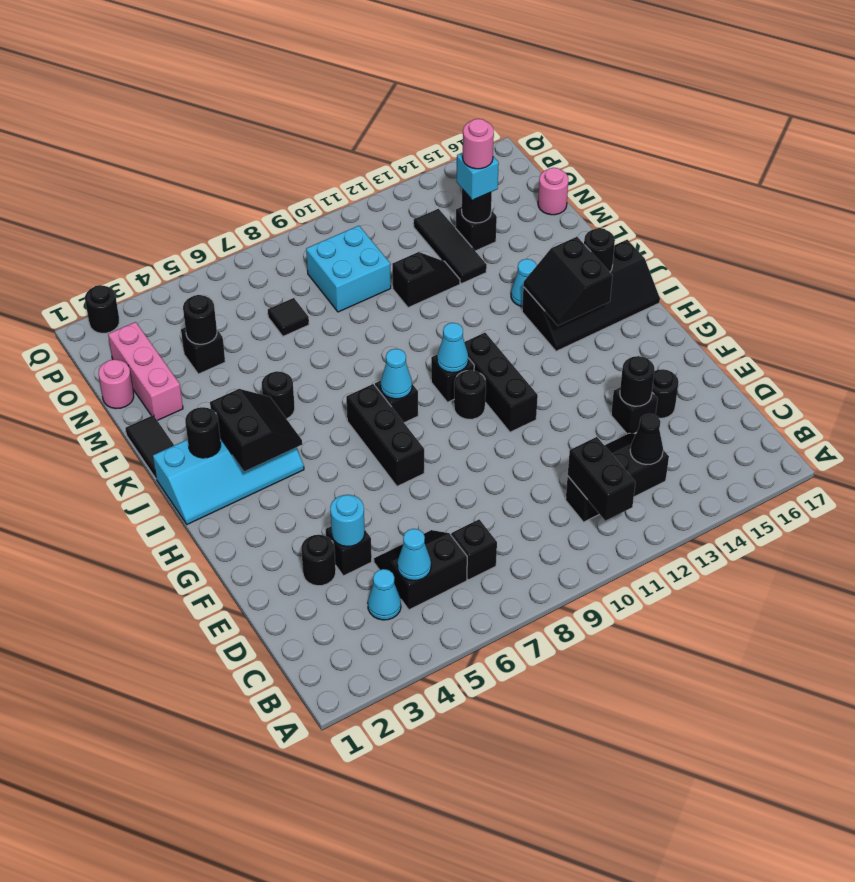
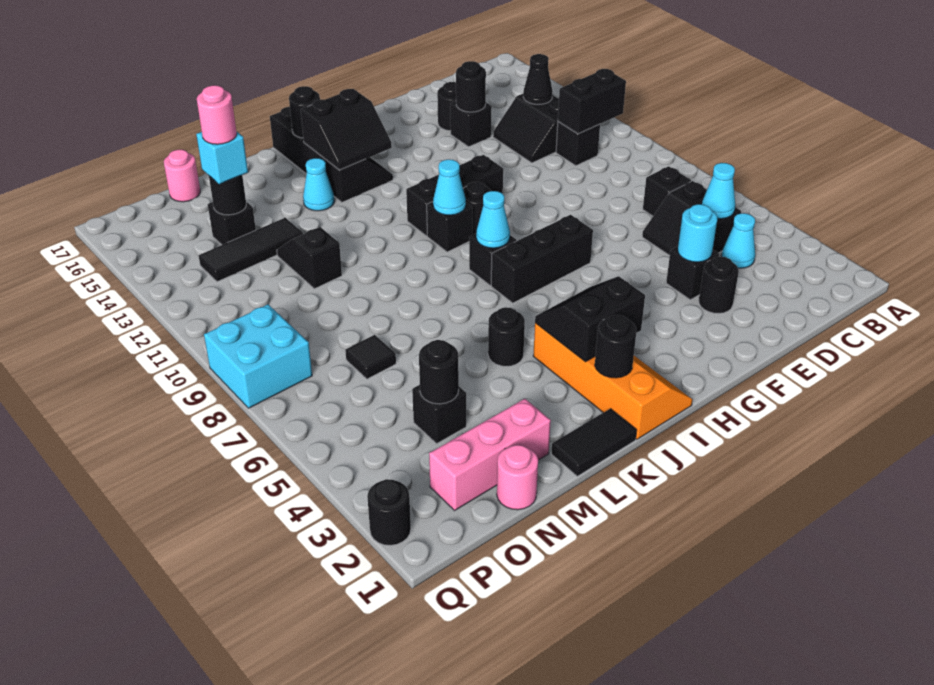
cyan slope I1:J4 level 1 top J -> orange slope I1:J4 level 1 top J
cyan brick N9:O10 level 1 -> cyan brick P8:Q9 level 1

